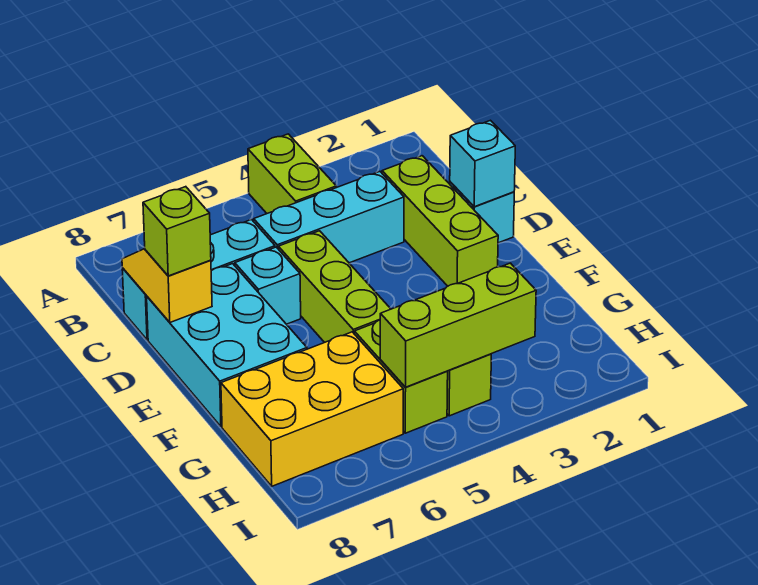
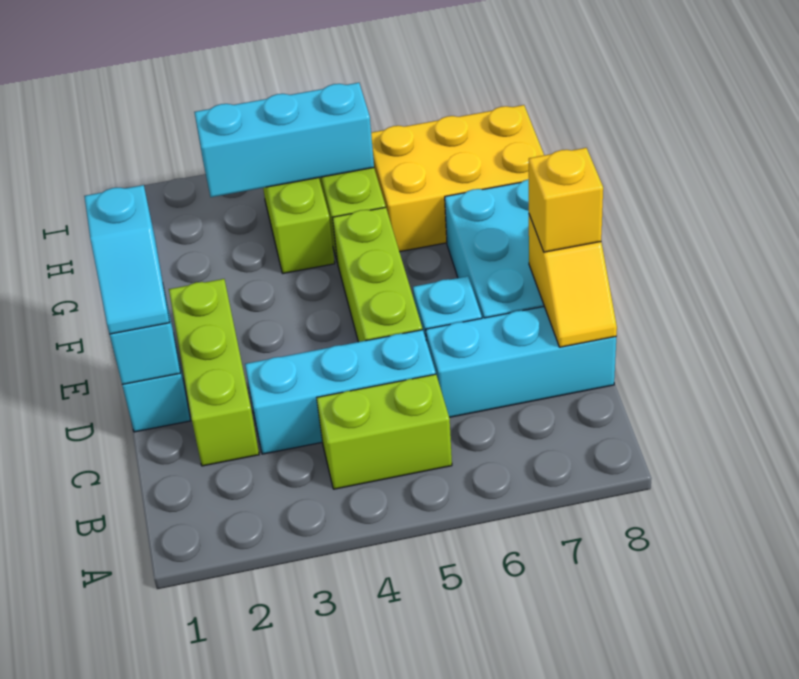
lime brick A4:B4 level 1 -> lime brick B4:B5 level 1
none -> cyan slope D1:E1 level 3 top E
lime brick D8 level 3 -> yellow brick D8 level 3
lime brick H3:H5 level 2 -> cyan brick H3:H5 level 2

